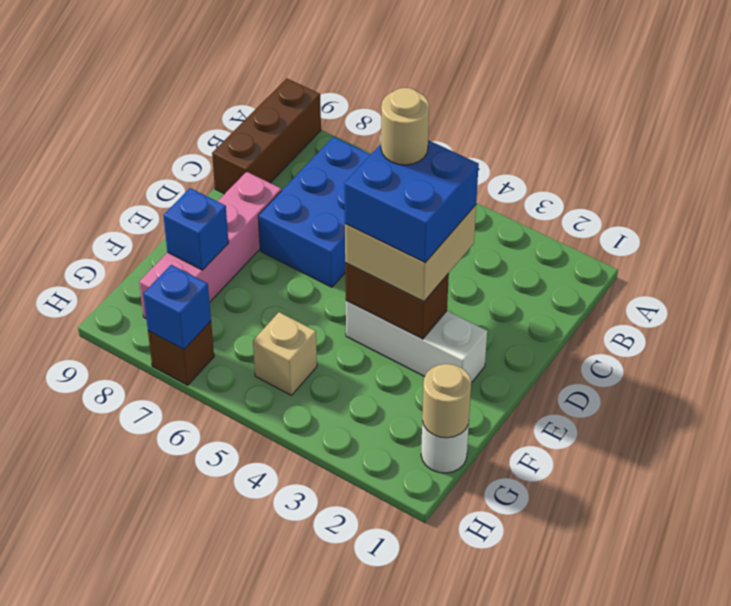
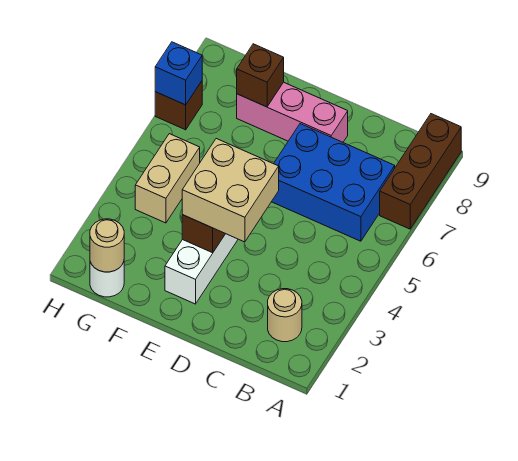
brown brick A9:C9 level 1 -> brown brick A7:A9 level 1
blue brick D3:E4 level 4 -> none
tan round brick D4 level 5 -> tan round brick B2 level 1
pink brick D8:G8 level 1 -> pink brick D8:F8 level 1
blue brick F8 level 2 -> brown brick F8 level 2
tan brick G5 level 1 -> tan brick G4:G5 level 1

